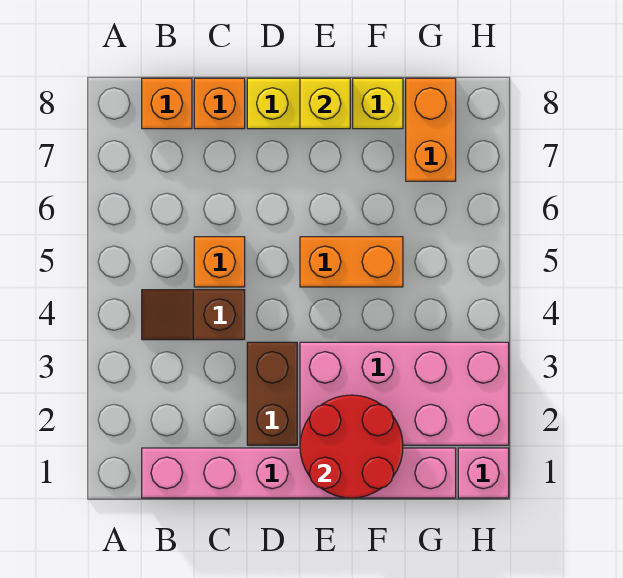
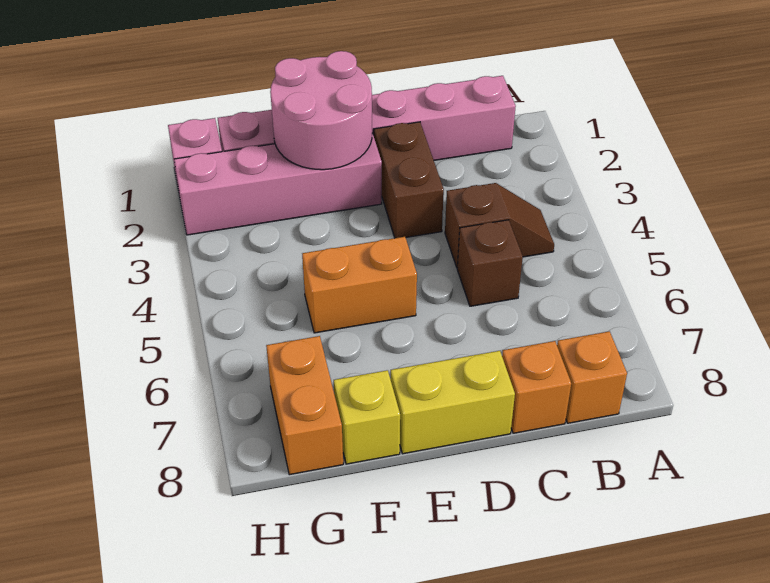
orange brick C5 level 1 -> brown brick C5 level 1
red round brick E1:F2 level 2 -> pink round brick E1:F2 level 2
pink brick E2:H3 level 1 -> pink brick E2:H2 level 1
yellow brick E8 level 2 -> none

